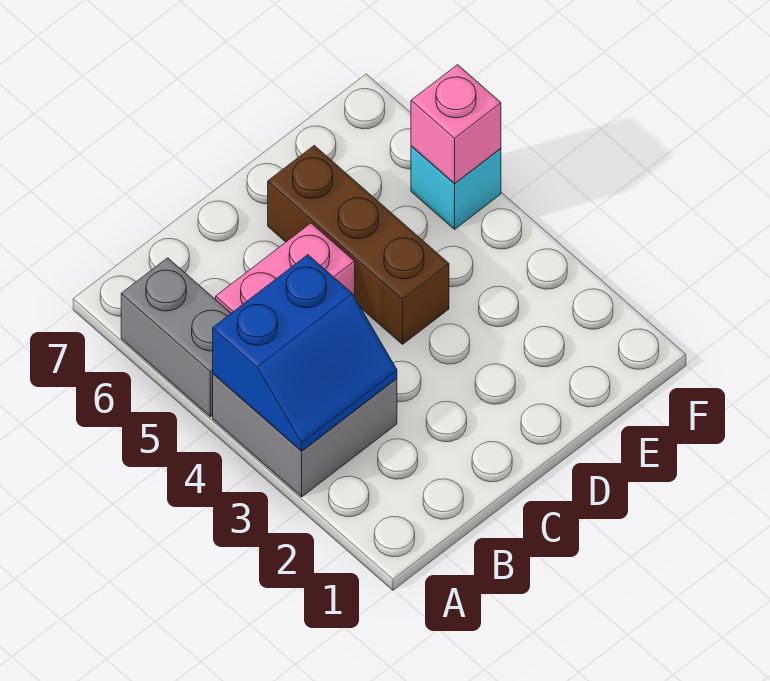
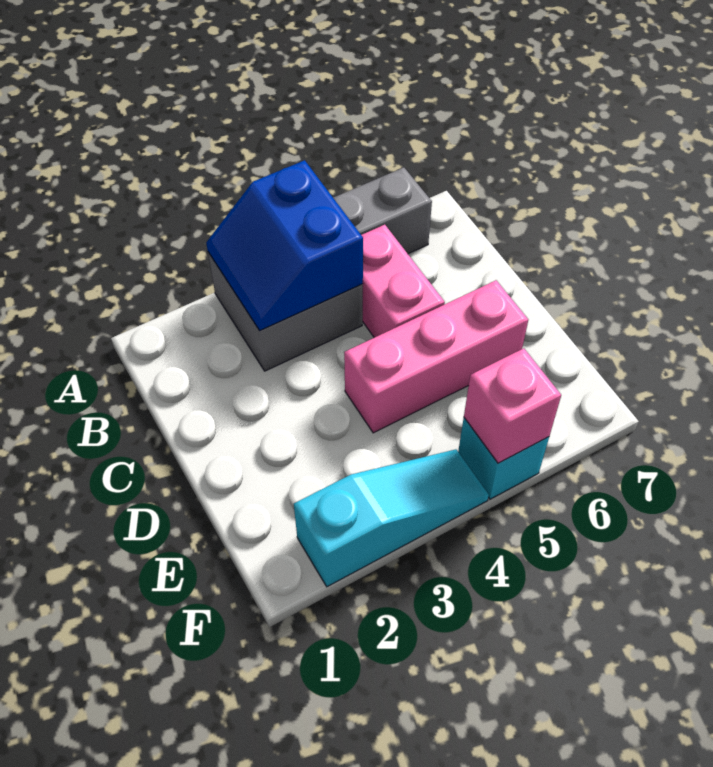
brown brick D4:D6 level 1 -> pink brick D4:D6 level 1
none -> cyan slope F2:F4 level 1 top 2

